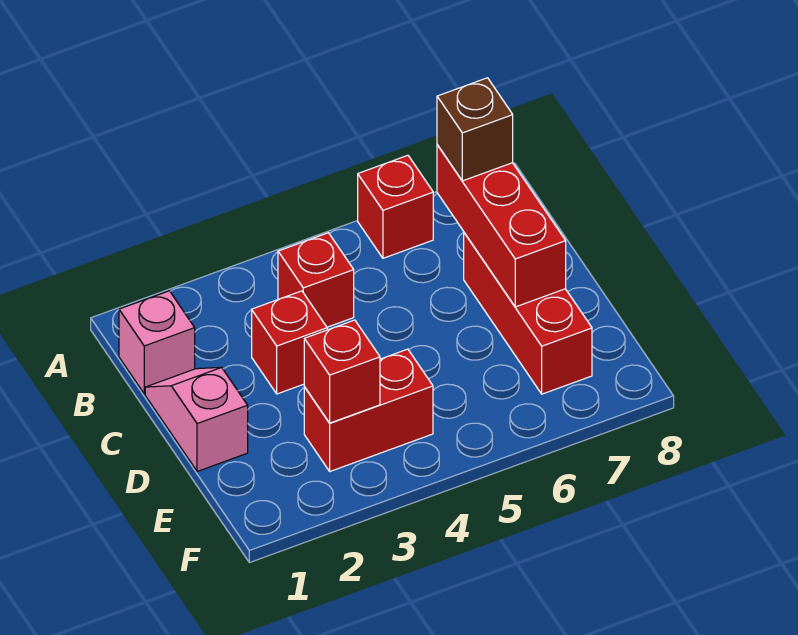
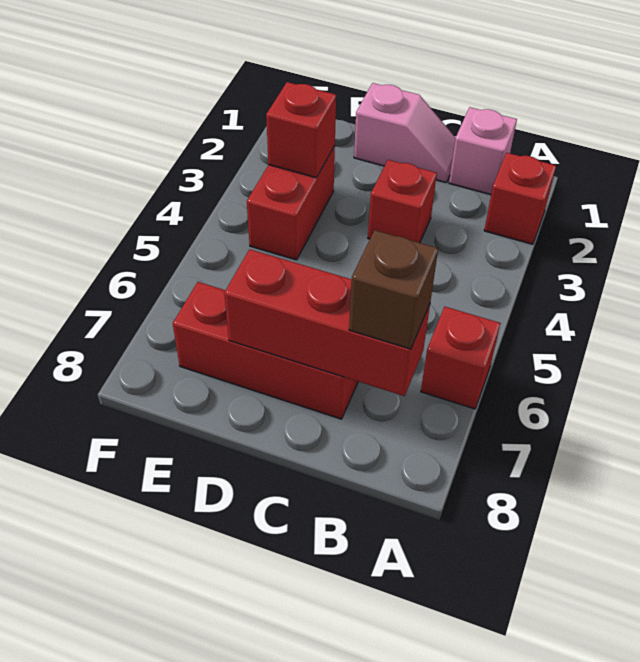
red brick B4 level 1 -> red brick A2 level 1

